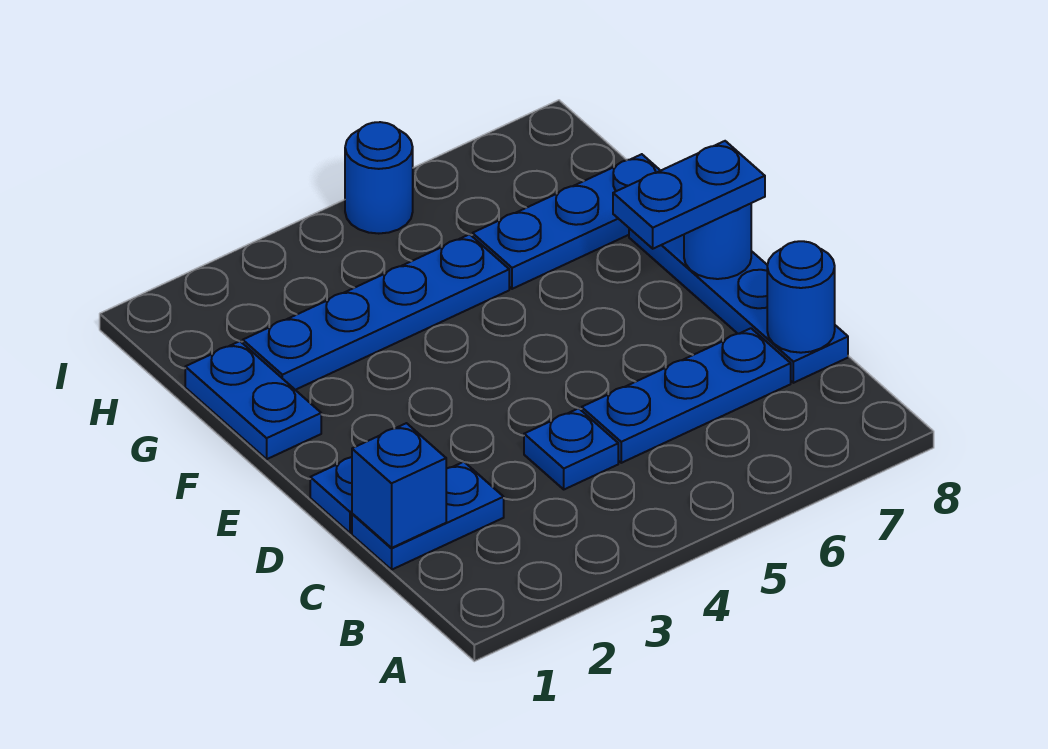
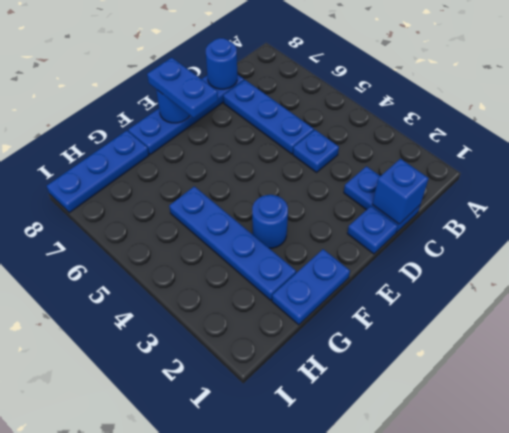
blue plate G6:G8 level 1 -> blue plate G8:I8 level 1
blue round brick I5 level 1 -> blue round brick F3 level 1

